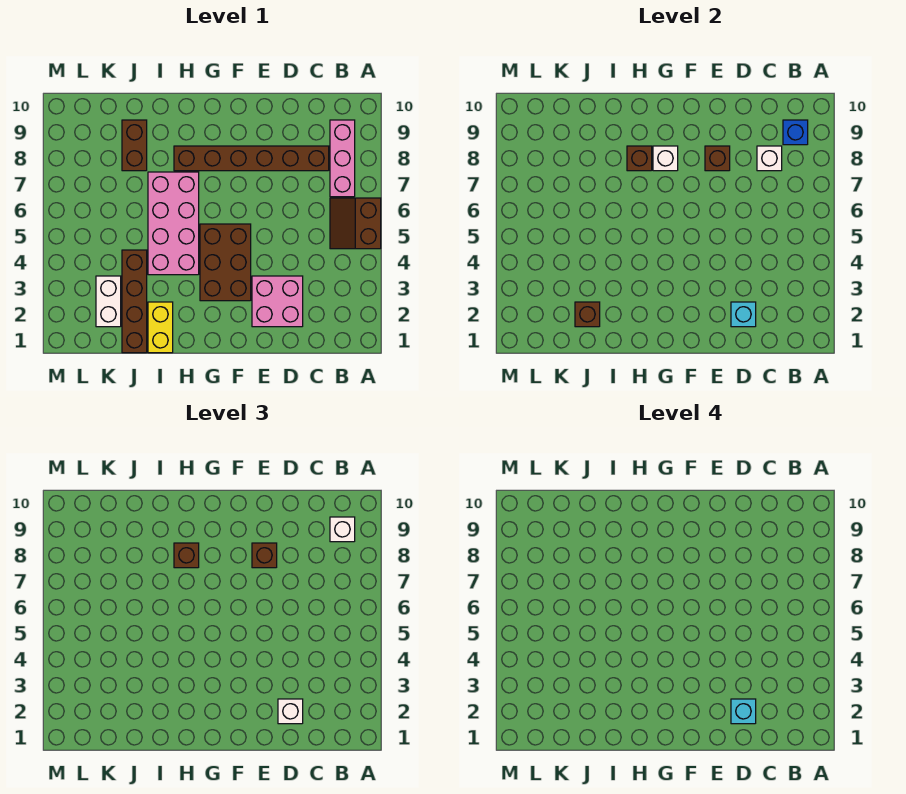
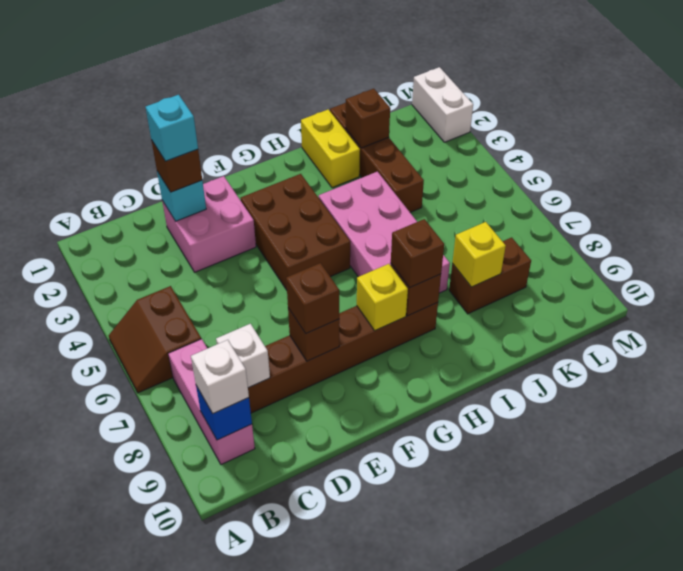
brown slope A5:B6 level 1 top A -> brown slope A5:B6 level 1 top B
white brick D2 level 3 -> brown brick D2 level 3
white brick G8 level 2 -> yellow brick G8 level 2
brown brick J8:J9 level 1 -> brown brick J8:K8 level 1
none -> yellow brick J8 level 2
white brick K2:K3 level 1 -> white brick M1:M2 level 1

